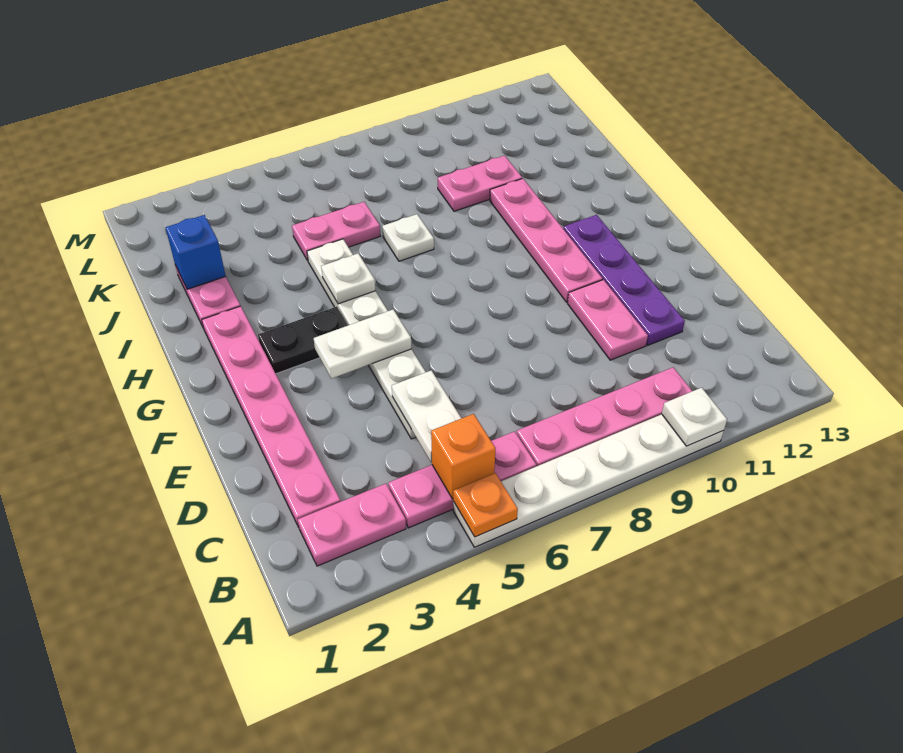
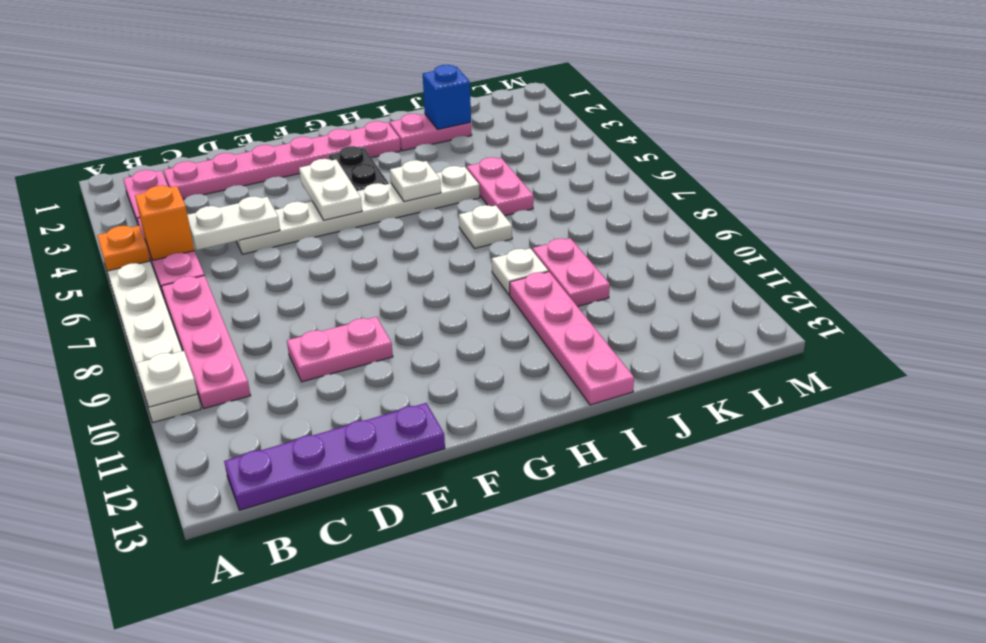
purple plate D11:G11 level 1 -> purple plate B13:E13 level 1
pink plate F10:I10 level 1 -> pink plate I10:I13 level 1
none -> white plate I9 level 1

